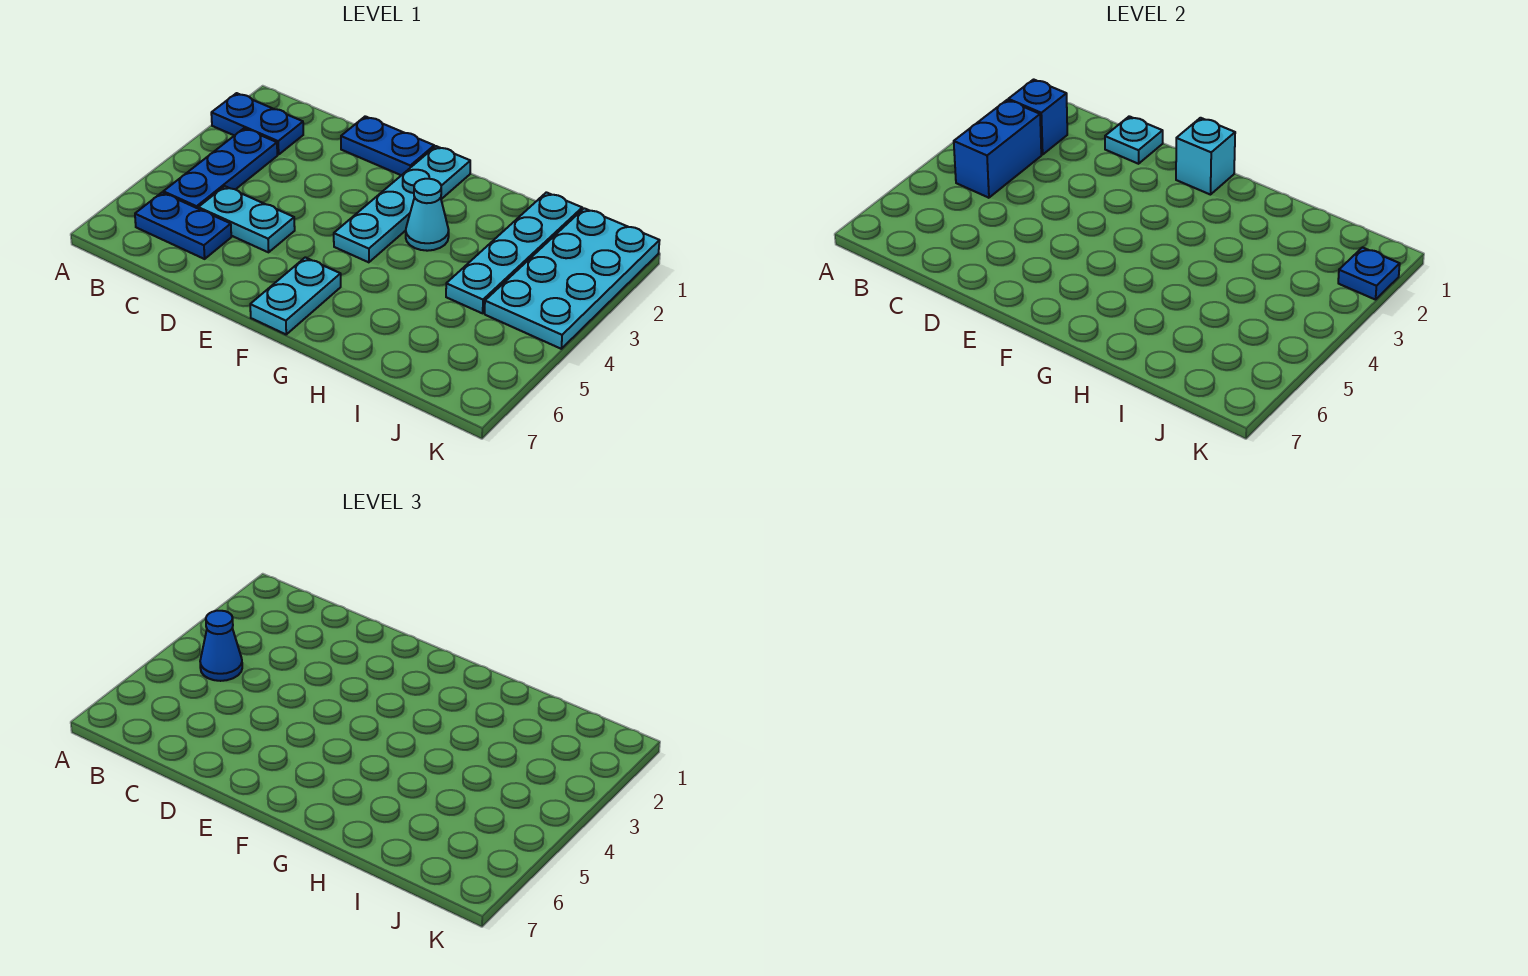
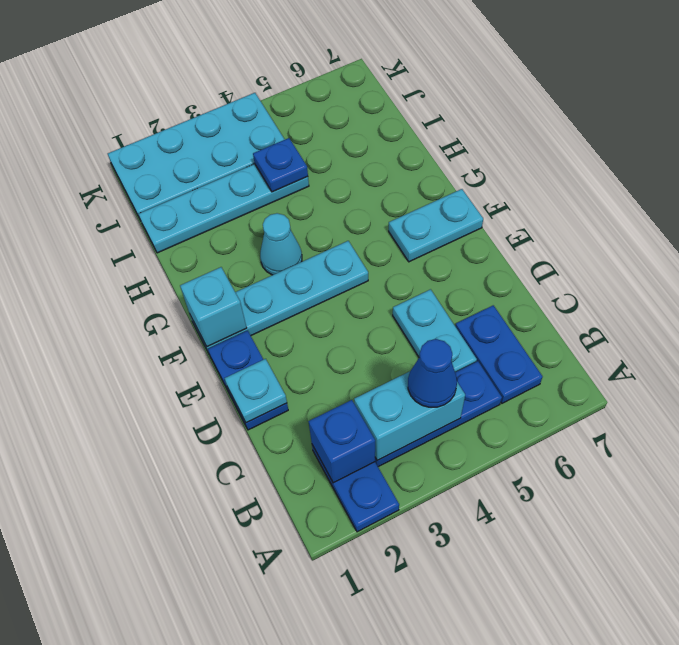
blue brick B3:B4 level 2 -> cyan brick B3:B4 level 2
blue plate K2 level 2 -> blue plate I4 level 2

